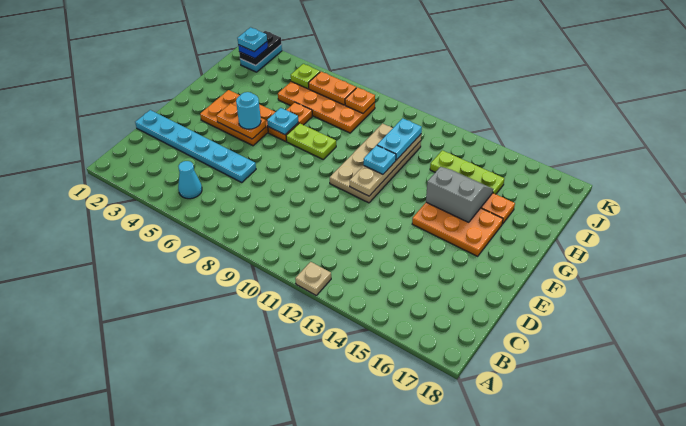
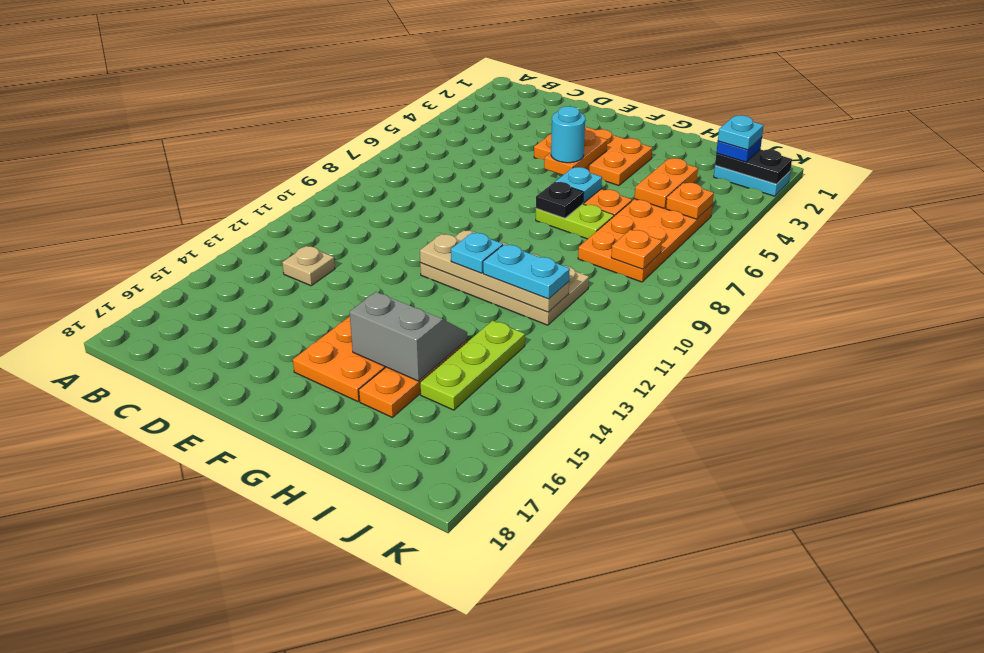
tan plate A12 level 1 -> tan plate C13 level 1
cyan cone B5 level 1 -> none
cyan plate D1:D6 level 1 -> none
orange plate F3:G5 level 1 -> orange plate E3:G4 level 1
lime plate G7:G8 level 1 -> lime plate G7:H7 level 1
none -> black plate G7 level 2
grey slope G14:H15 level 2 top G -> grey slope G14:H15 level 2 top 15
lime plate J5 level 2 -> orange plate J5 level 2
orange plate J6:J7 level 2 -> orange plate I4:I5 level 2

